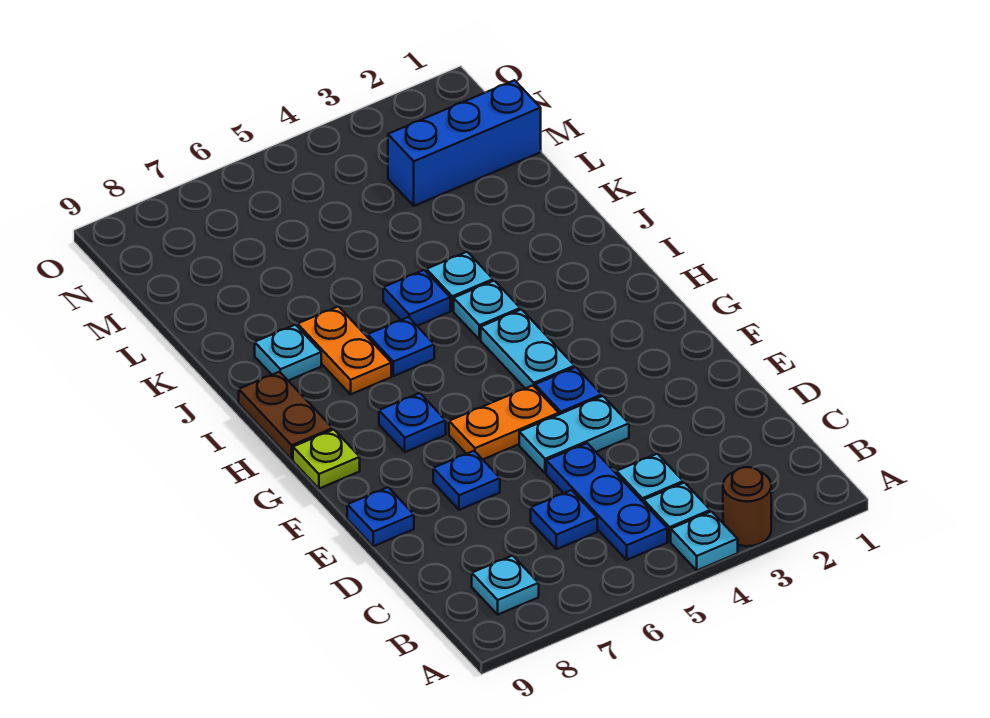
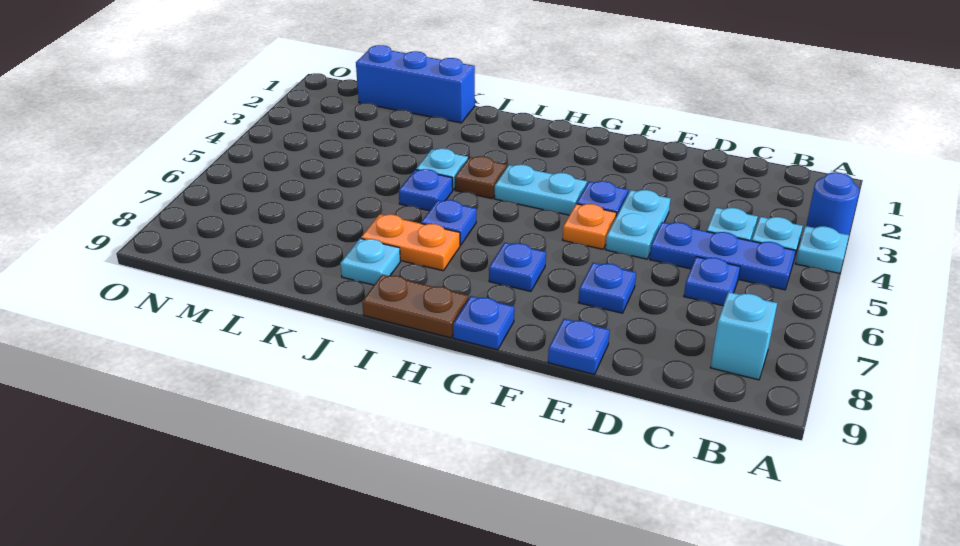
brown round brick A3 level 1 -> blue round brick A3 level 1
cyan plate B8 level 1 -> cyan brick B8 level 1
orange plate F5:F6 level 1 -> orange plate F5 level 1
lime plate G9 level 1 -> blue plate G9 level 1
cyan plate I4 level 1 -> brown plate I4 level 1
blue brick M1:M3 level 1 -> blue brick K1:M1 level 1

